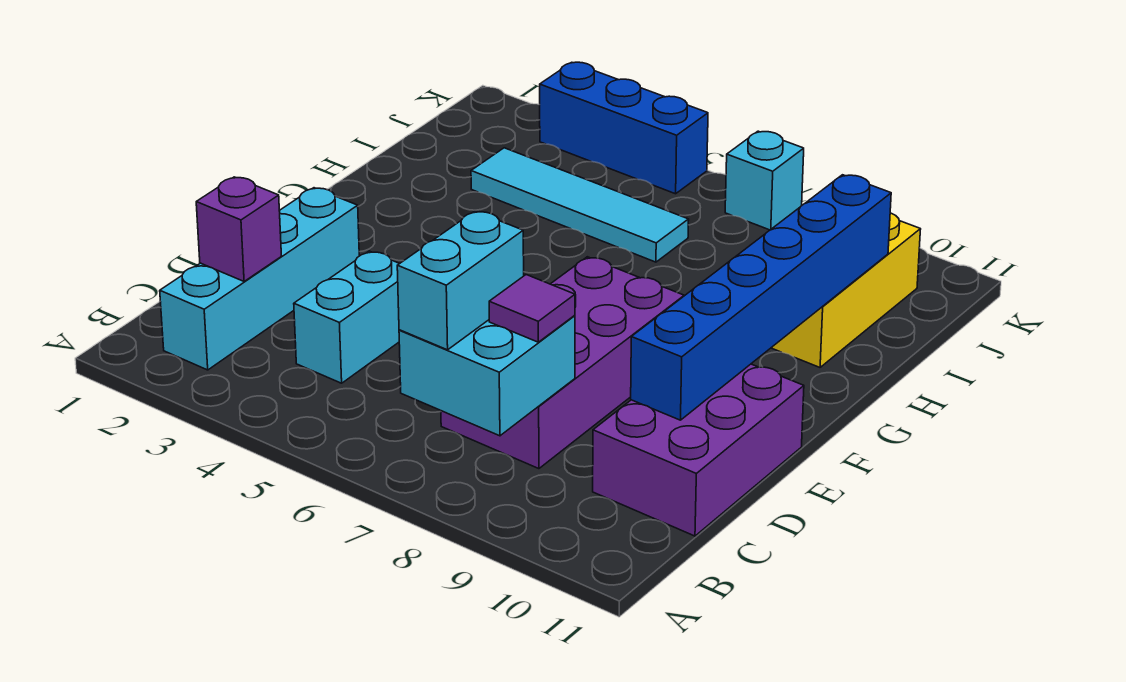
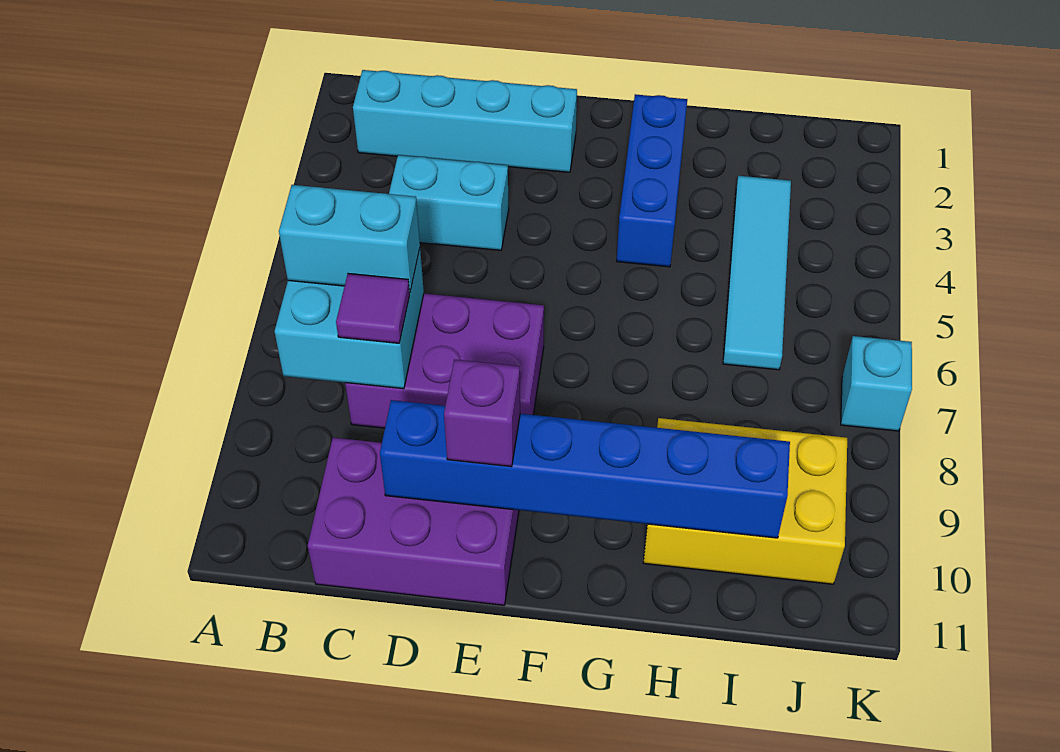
purple brick C2 level 2 -> purple brick E10 level 3
purple brick C7:F8 level 1 -> purple brick C7:E8 level 1
blue brick K3:K5 level 1 -> blue brick G2:G4 level 1

